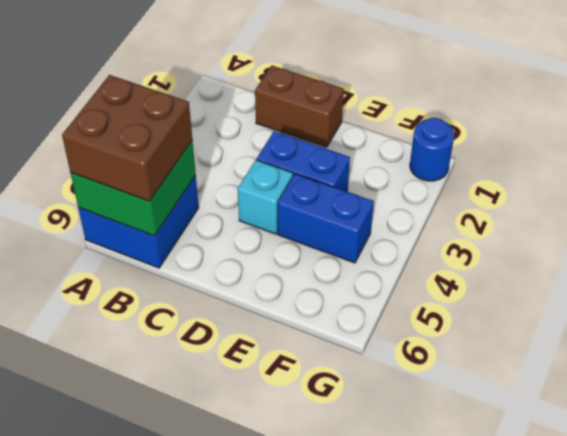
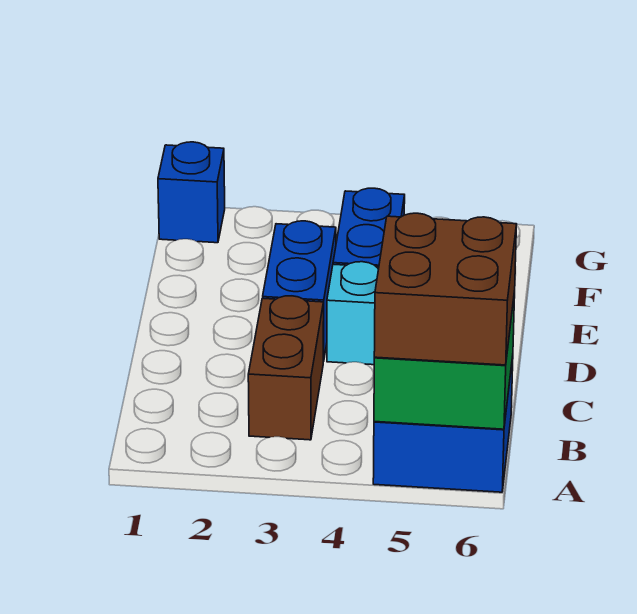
brown brick C1:D1 level 1 -> brown brick B3:C3 level 1
blue round brick G1 level 1 -> blue brick G1 level 1

